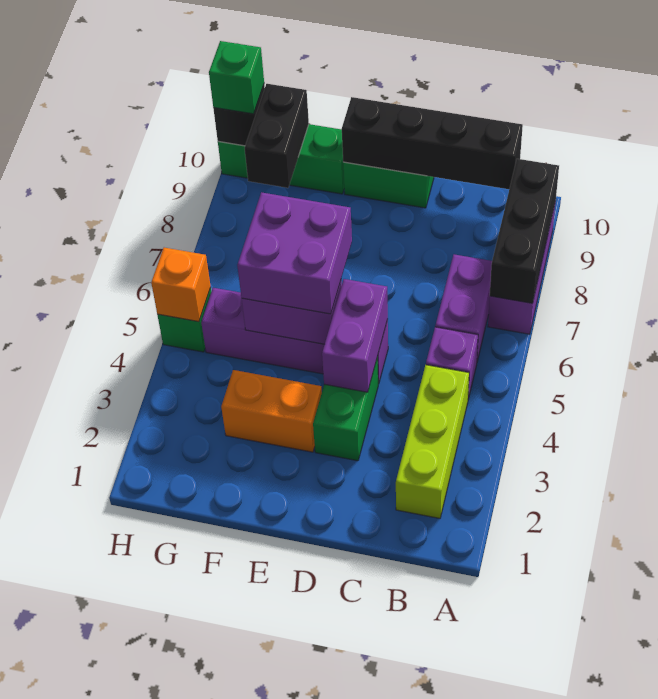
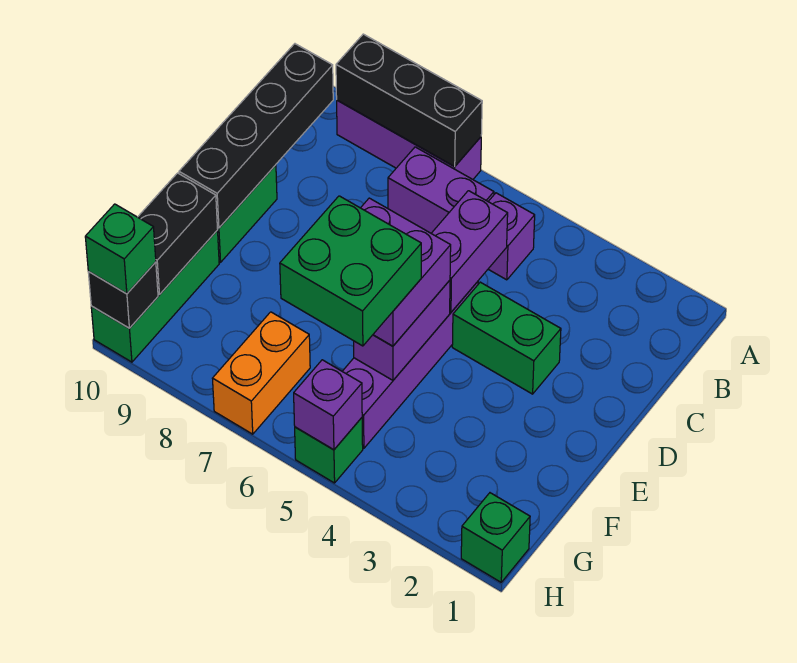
lime brick B2:B4 level 1 -> none
purple brick D4:D5 level 2 -> purple brick C5:D5 level 2
orange brick E3:F3 level 1 -> orange brick G7:H7 level 1
none -> green brick F5:G6 level 4
black brick G9:G10 level 2 -> black brick F10:G10 level 2
none -> green brick H1 level 1
orange brick H5 level 2 -> purple brick H5 level 2

